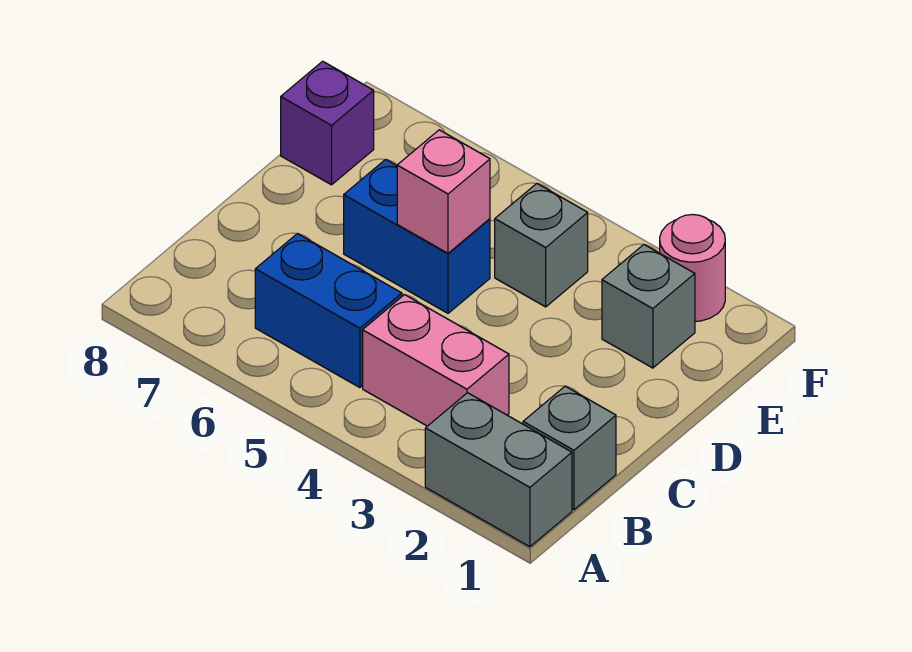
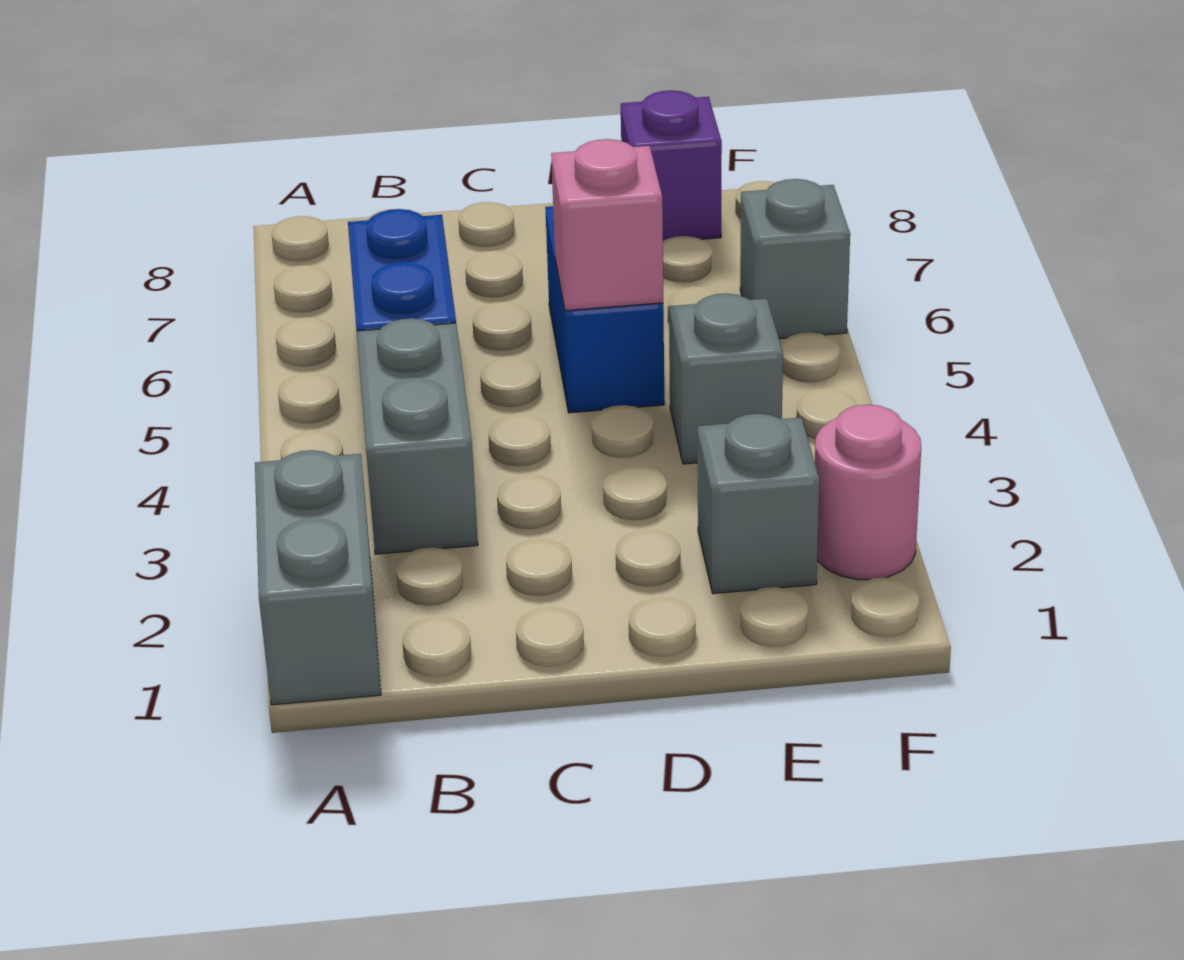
grey brick B1 level 1 -> grey brick F6 level 1
pink brick B3:B4 level 1 -> grey brick B3:B4 level 1

